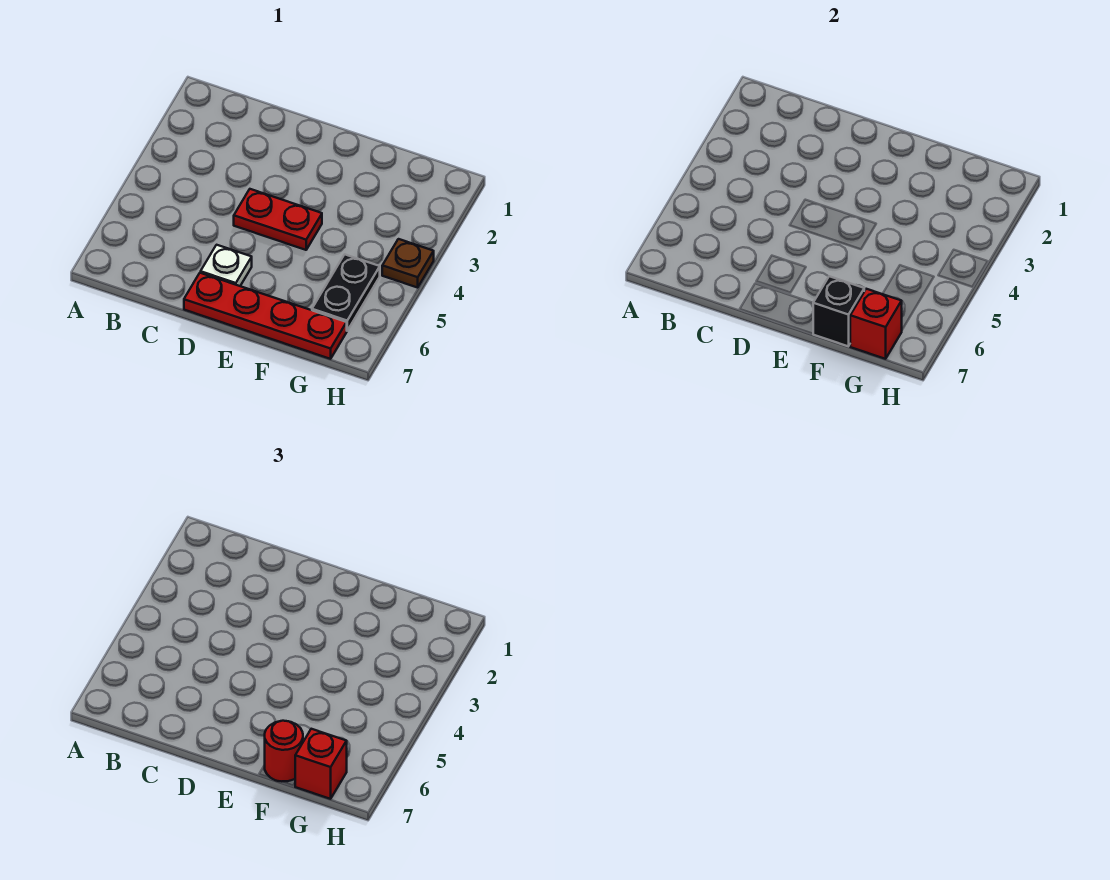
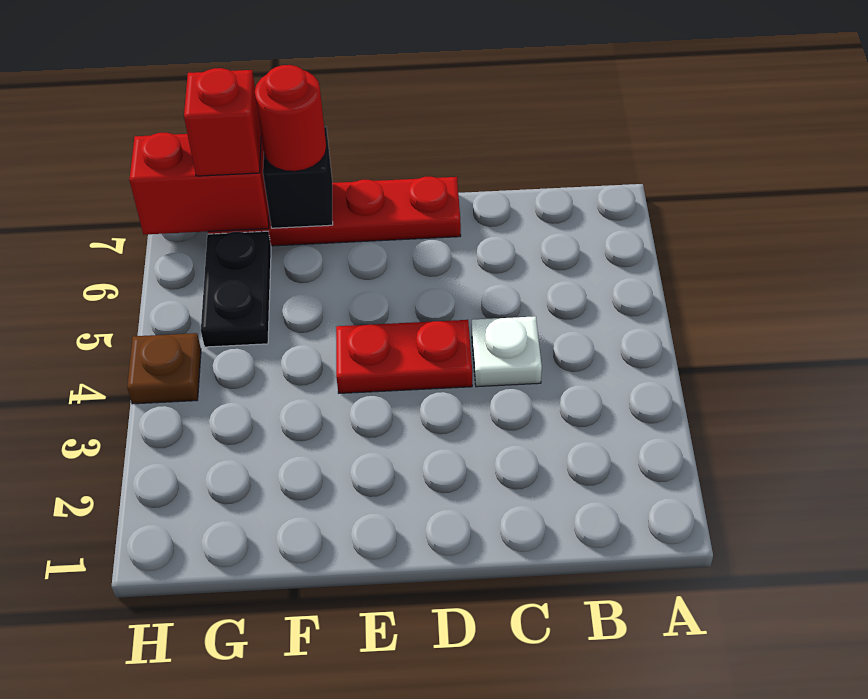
white plate D6 level 1 -> white plate C4 level 1
red brick G7 level 2 -> red brick G7:H7 level 2

